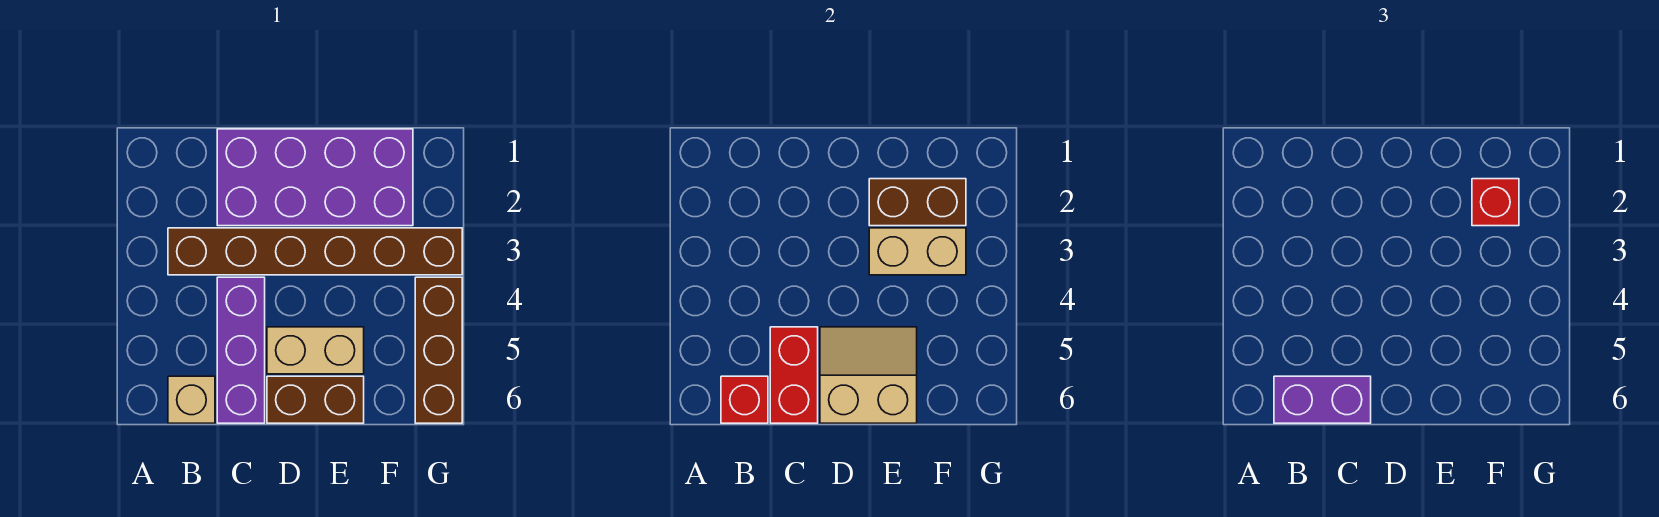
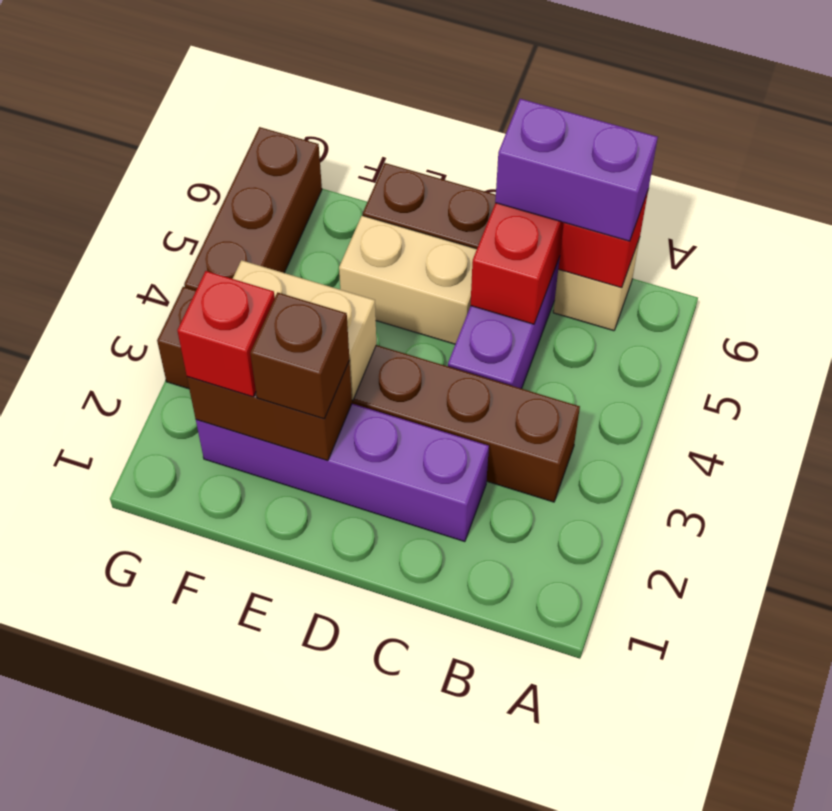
purple brick C1:F2 level 1 -> purple brick C2:F2 level 1
tan slope D5:E6 level 2 top 6 -> none
none -> brown brick E2 level 3

